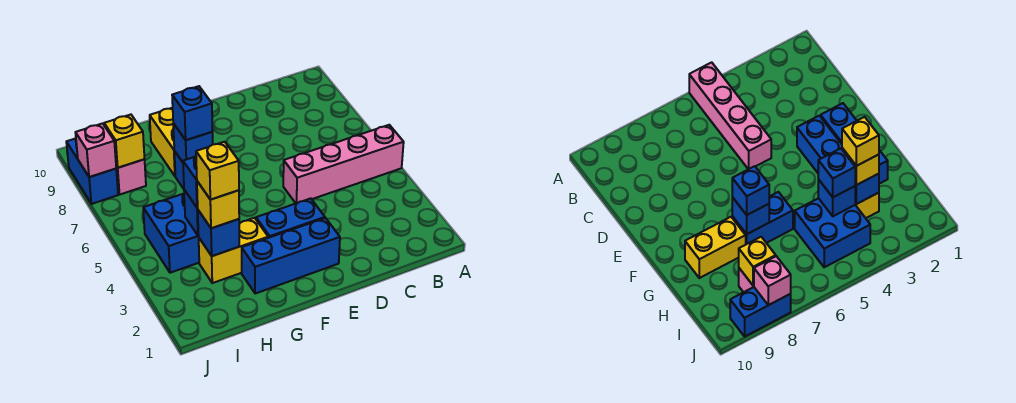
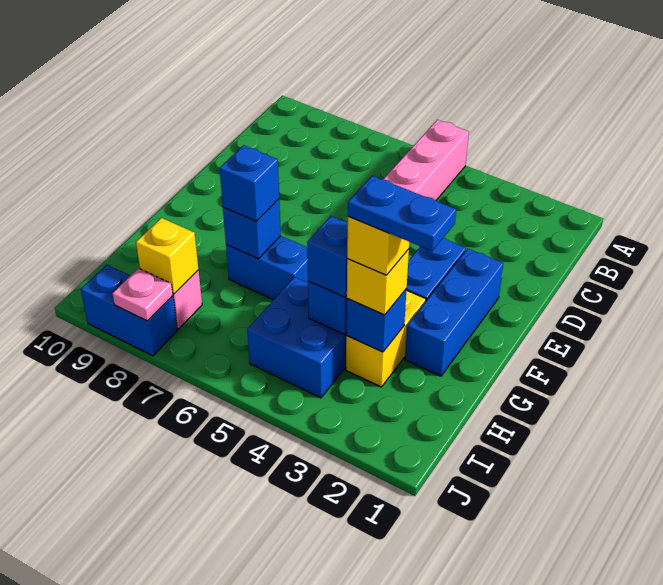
yellow brick G8:G9 level 1 -> none
none -> blue plate H2:H3 level 5
pink brick J8 level 2 -> pink plate J8 level 2

